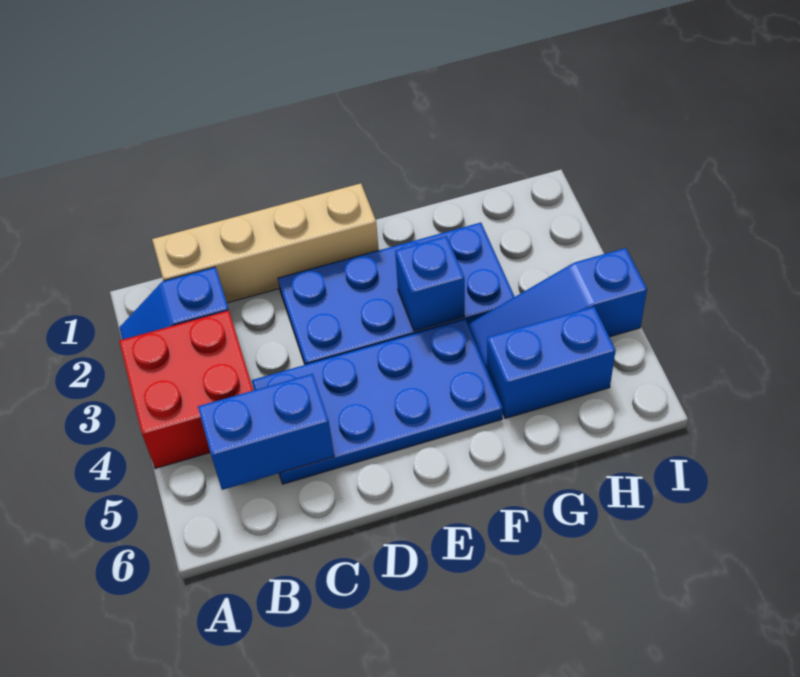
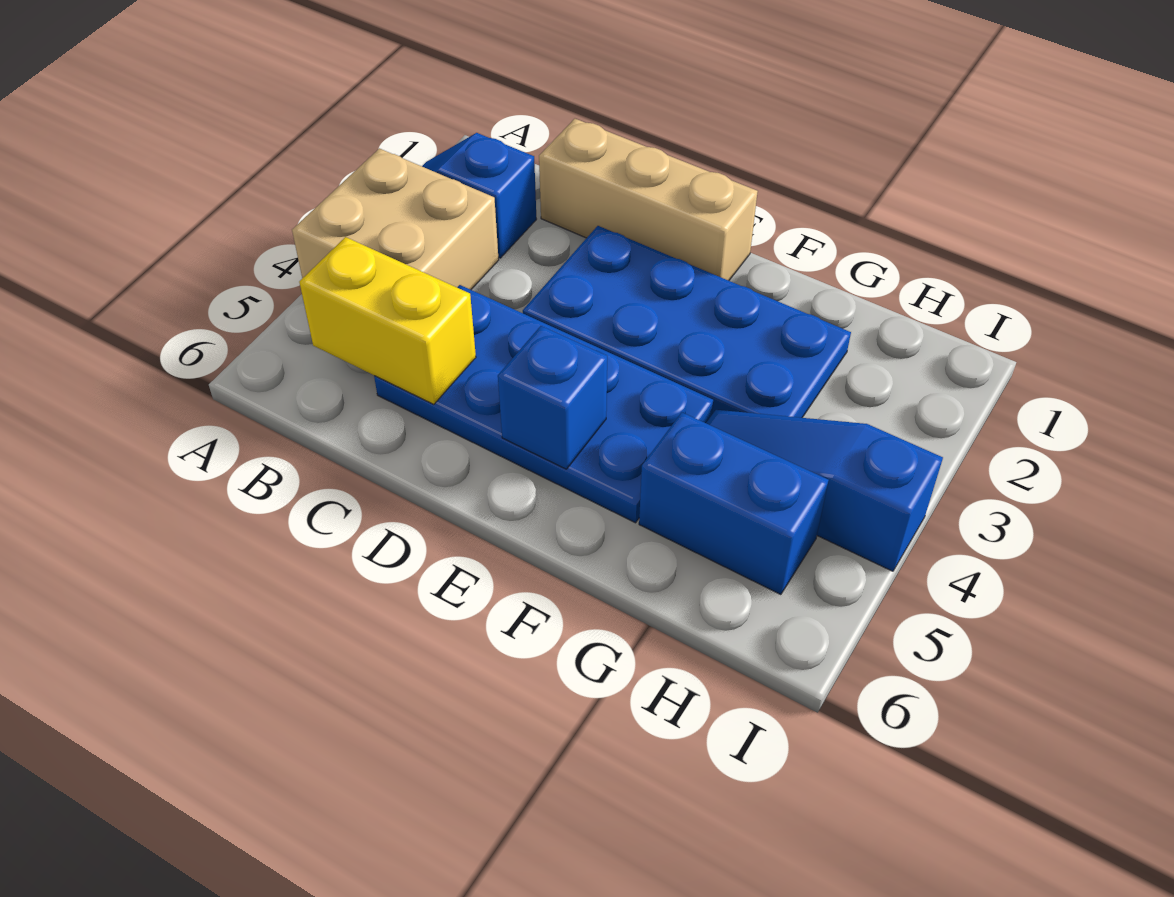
red brick A3:B4 level 1 -> tan brick A3:B4 level 1
tan brick B1:E1 level 1 -> tan brick C1:E1 level 1
blue brick B5:C5 level 2 -> yellow brick B5:C5 level 2
blue brick F3 level 2 -> blue brick E5 level 2

